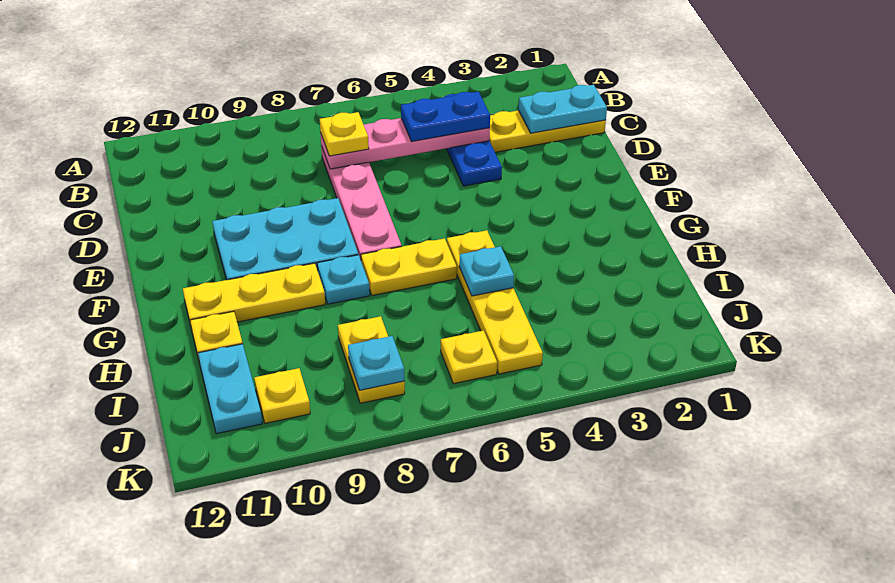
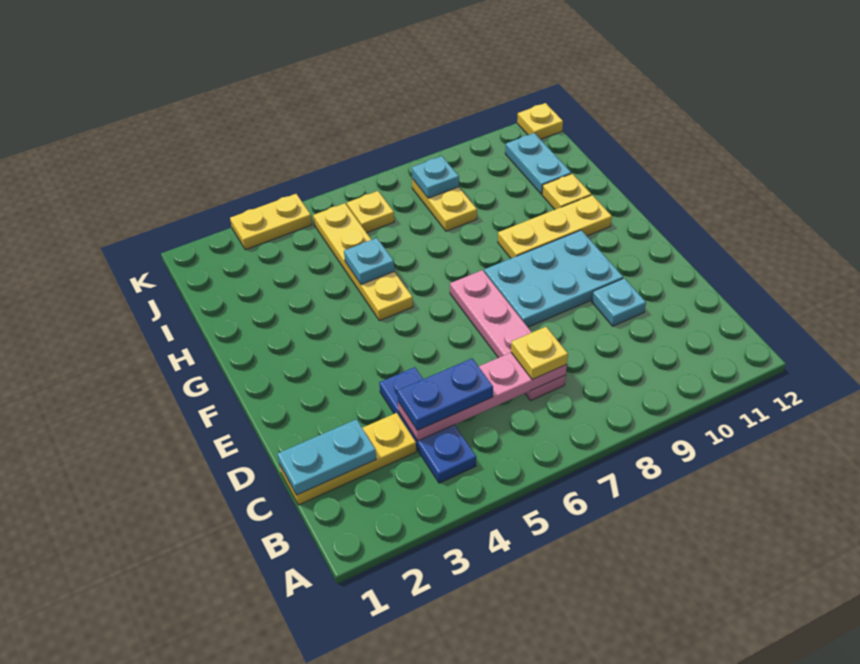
yellow plate G6:G7 level 1 -> yellow plate K3:K4 level 1
cyan plate G8 level 1 -> cyan plate D10 level 1
yellow plate J10 level 1 -> yellow plate K12 level 1

